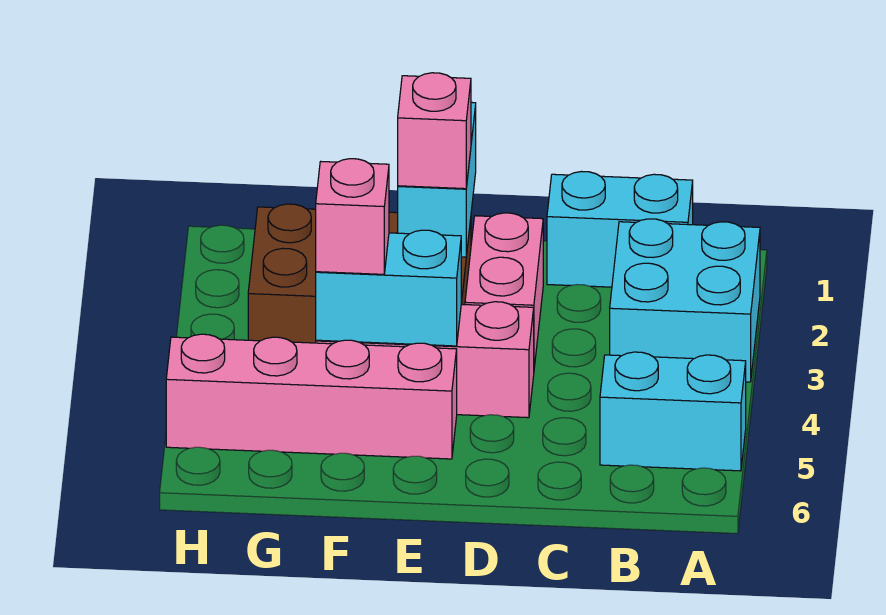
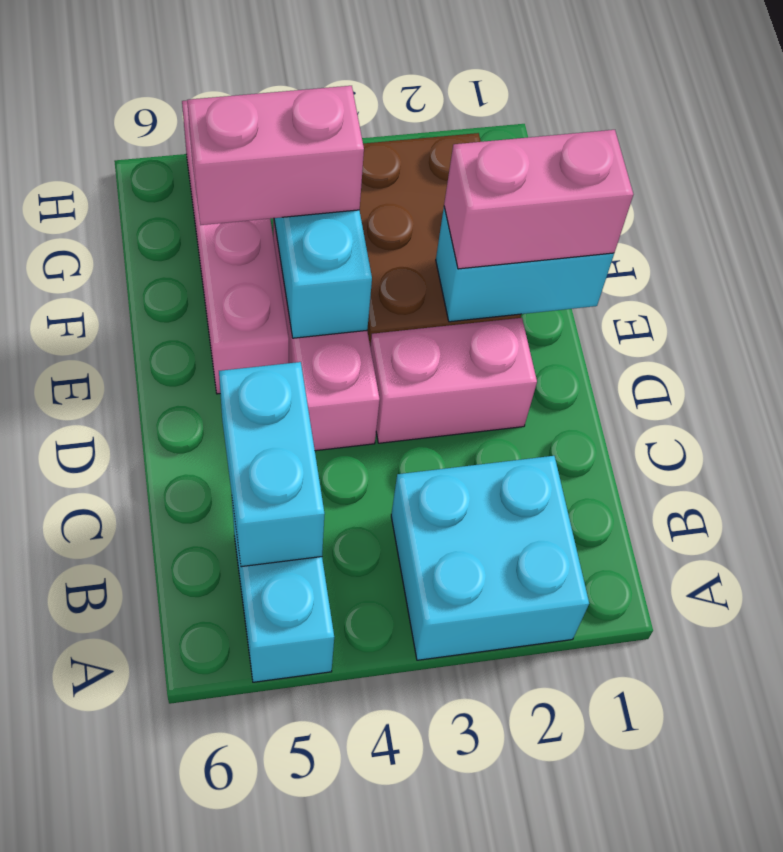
cyan brick B1:C1 level 1 -> cyan brick B5:C5 level 2
pink brick E2 level 3 -> pink brick E1:E2 level 3
pink brick F4 level 3 -> pink brick F4:F5 level 3

